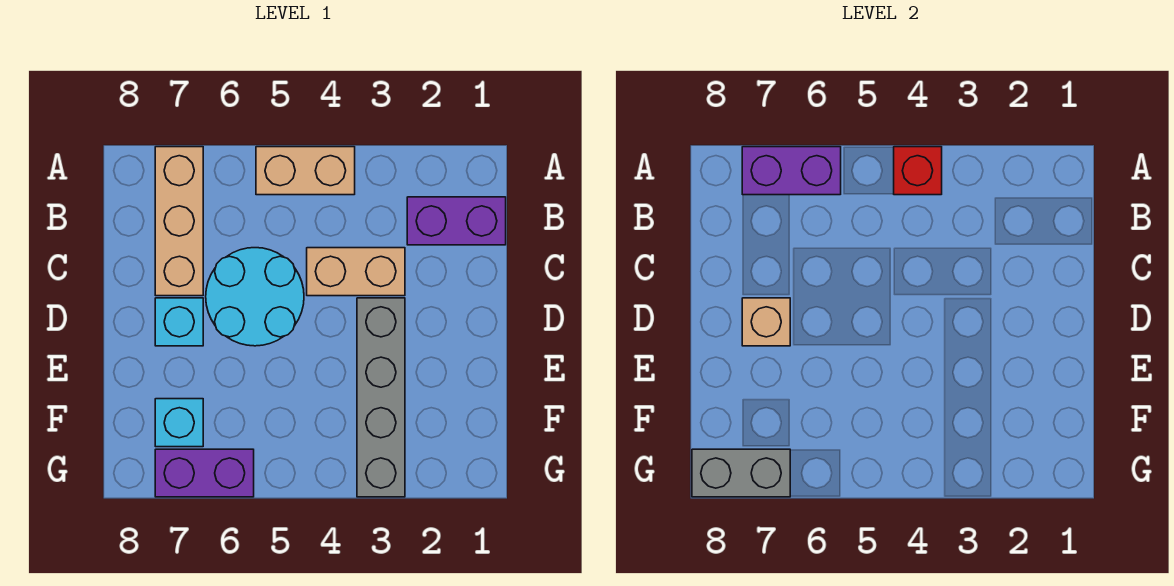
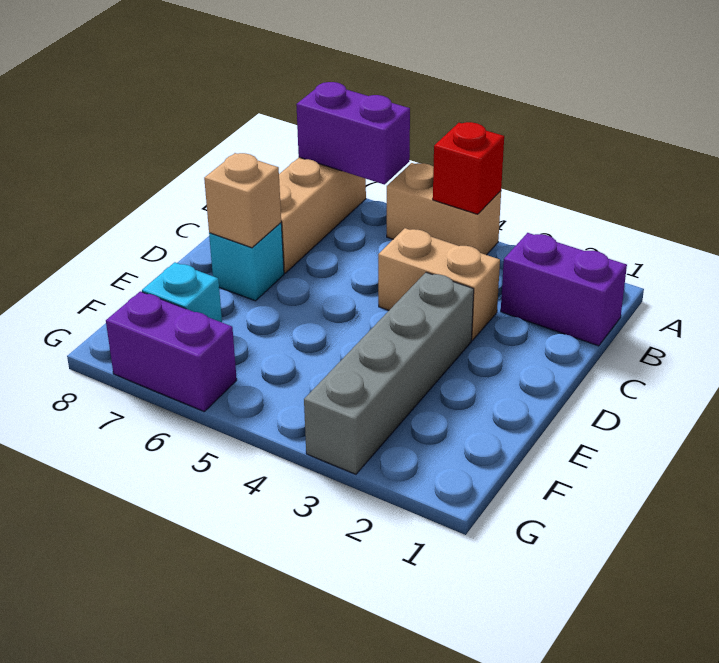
cyan round brick C5:D6 level 1 -> none
grey brick G7:G8 level 2 -> none

